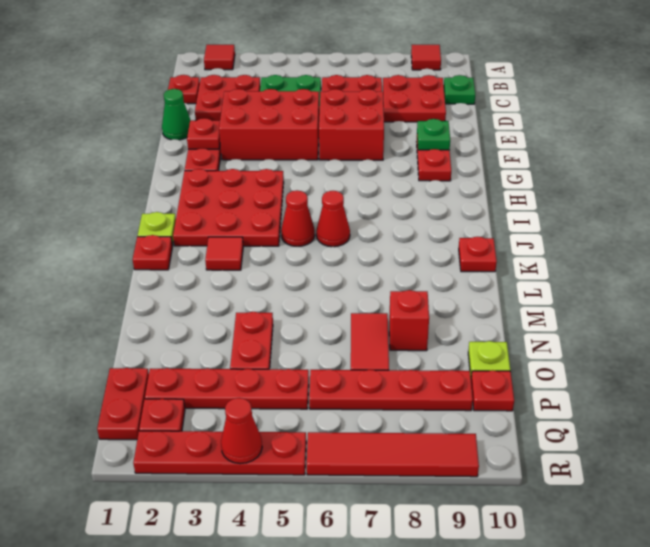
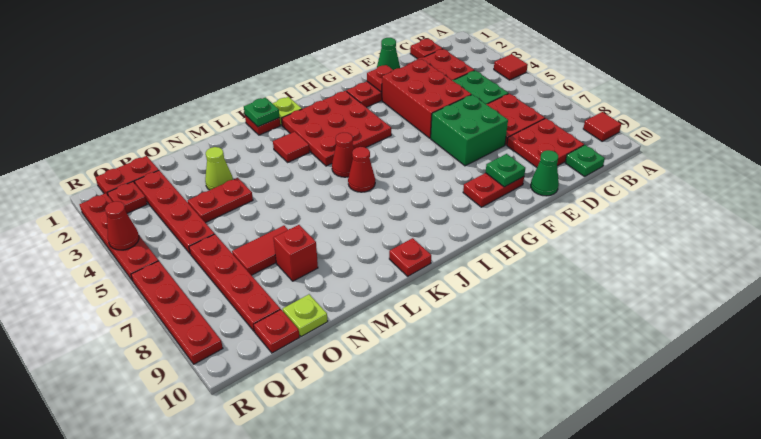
red tile A2 level 1 -> red tile A4 level 1
red brick E6:F7 level 1 -> green brick E6:F7 level 1
none -> green cone E10 level 1
none -> green plate K1 level 2
none -> lime cone N3 level 1
red tile R6:R9 level 1 -> red plate R6:R9 level 1

